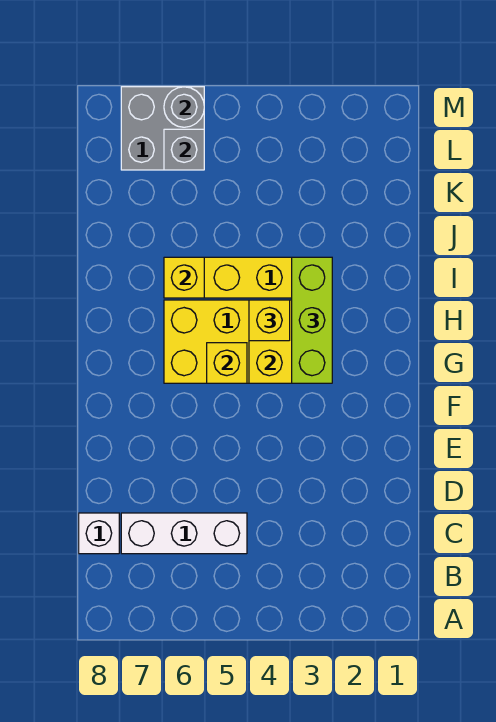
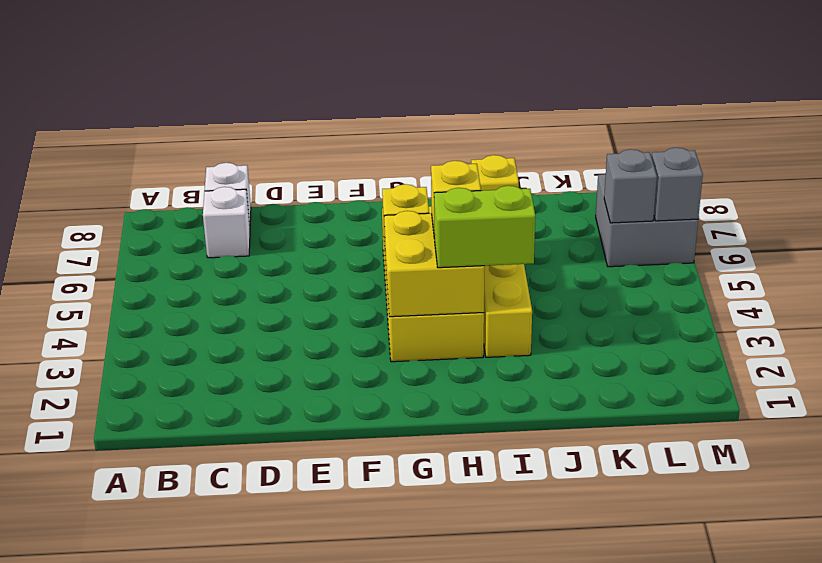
white brick C5:C7 level 1 -> white brick C7 level 1
lime brick G3:I3 level 3 -> lime brick H3:I3 level 3
grey round brick M6 level 2 -> grey brick M6 level 2

